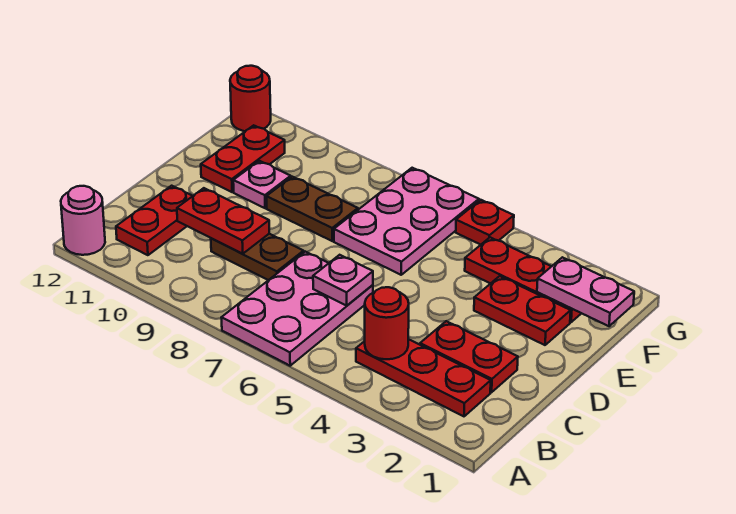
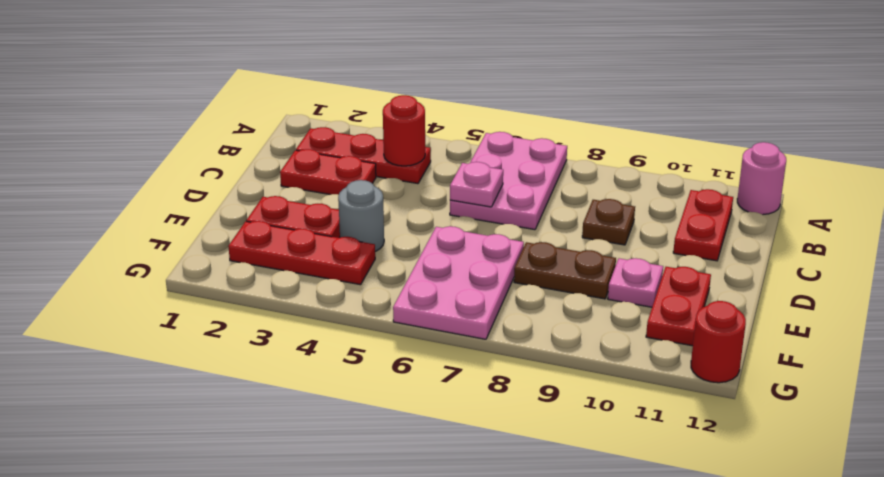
brown plate C8:C9 level 1 -> brown plate C9 level 1
red plate C9:C10 level 2 -> none
none -> grey round brick E4 level 1
pink plate F1:F2 level 2 -> none
red plate G5 level 1 -> none

